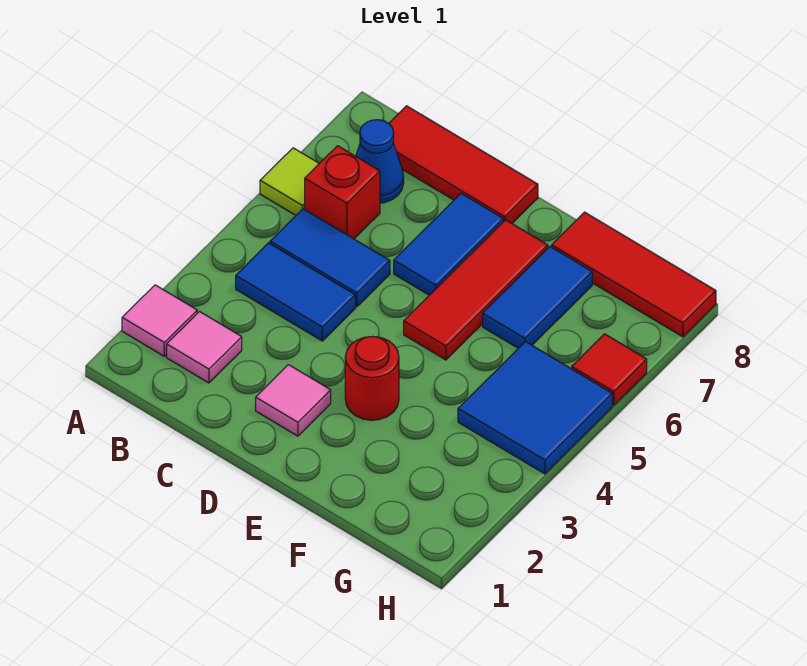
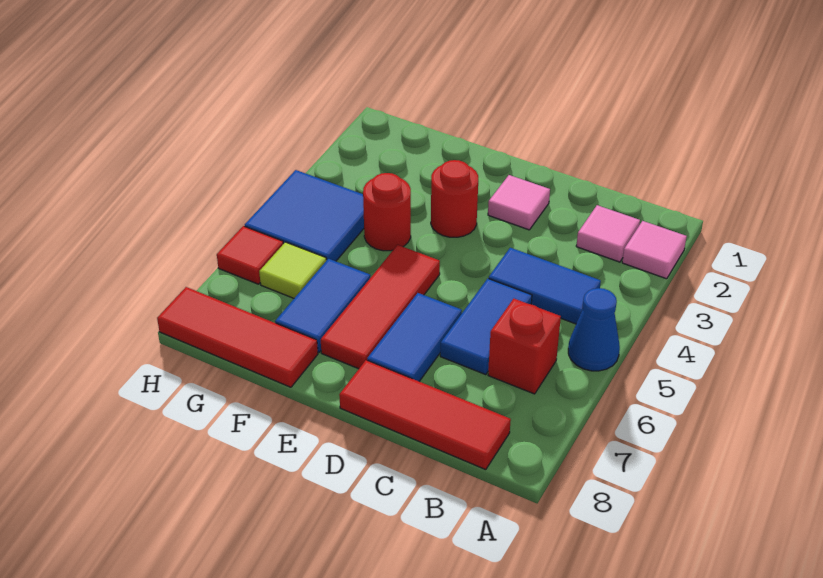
lime tile A6 level 1 -> lime tile G6 level 1
blue tile B5:C5 level 1 -> blue tile C5:C6 level 1
blue cone B7 level 1 -> blue cone A5 level 1
none -> red round brick F4 level 1

